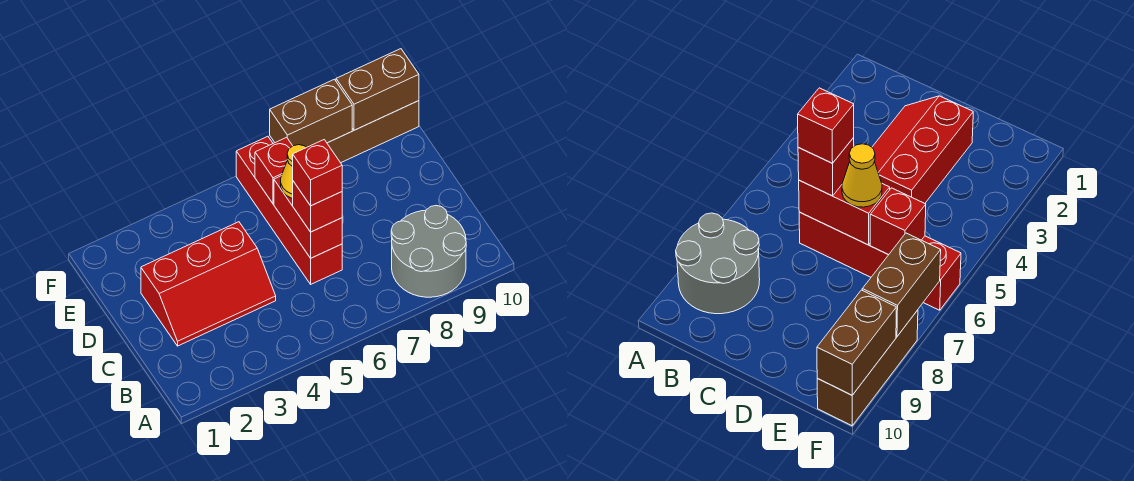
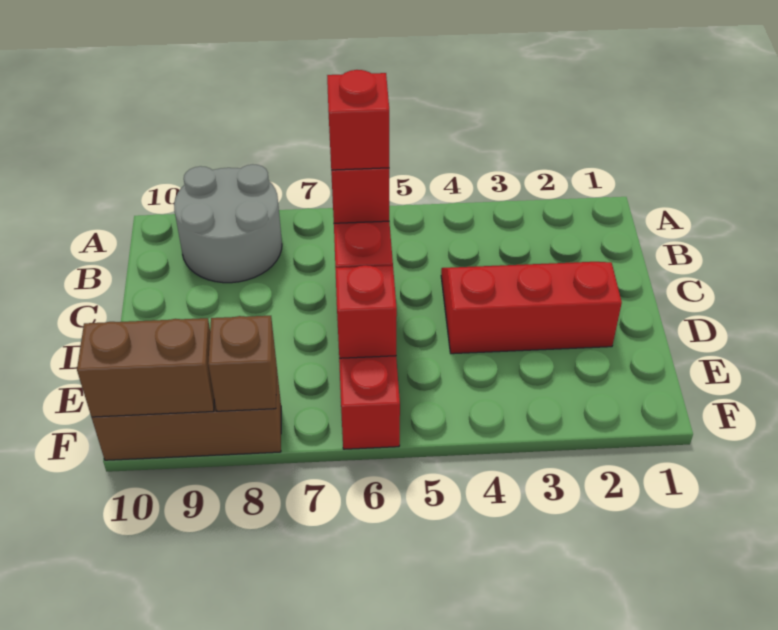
yellow cone D6 level 3 -> none
brown brick F7:F8 level 2 -> brown brick F8 level 2

